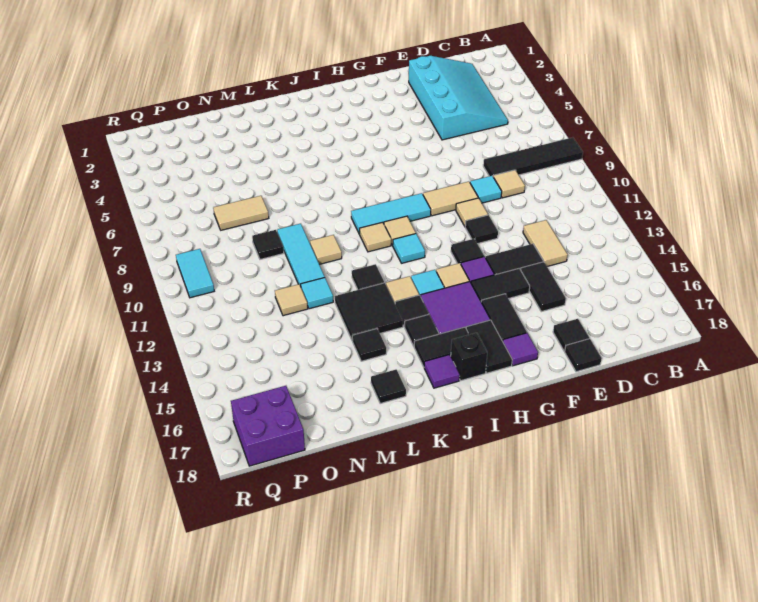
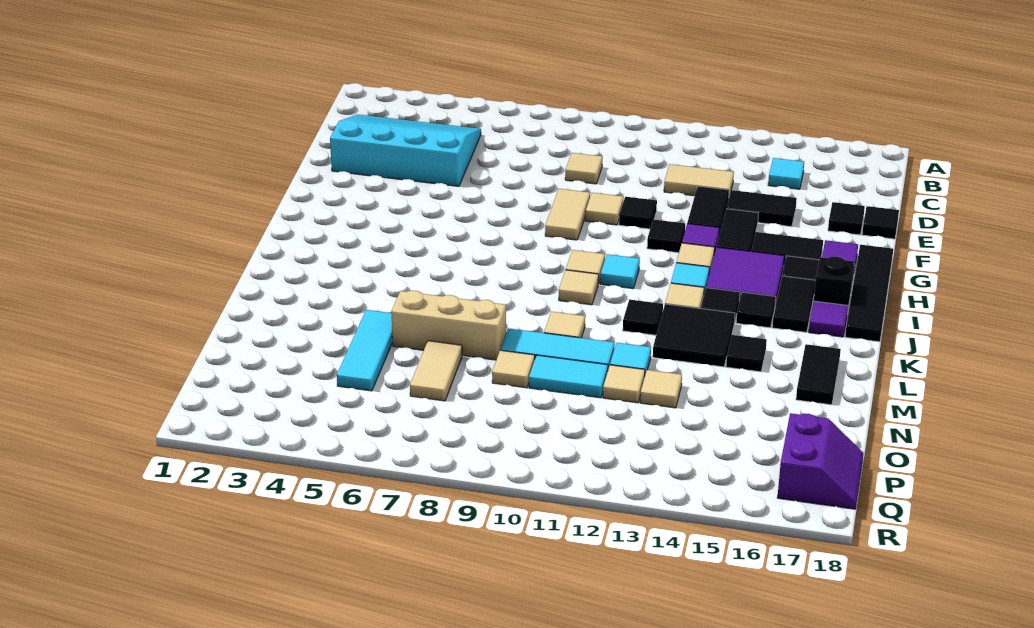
black tile A8:D8 level 1 -> black tile G18:J18 level 1
cyan tile E9 level 1 -> cyan tile C15 level 1
cyan tile H9:J9 level 1 -> cyan tile M5:O5 level 1
black tile L17 level 1 -> black tile L17:M17 level 1
none -> tan brick M6:M8 level 1
black tile N9 level 1 -> tan tile N9 level 1
none -> tan tile N13 level 1
purple brick P17:Q18 level 1 -> purple slope P17:Q18 level 1 top 17
cyan tile Q9:Q10 level 1 -> cyan tile N10:N11 level 1

